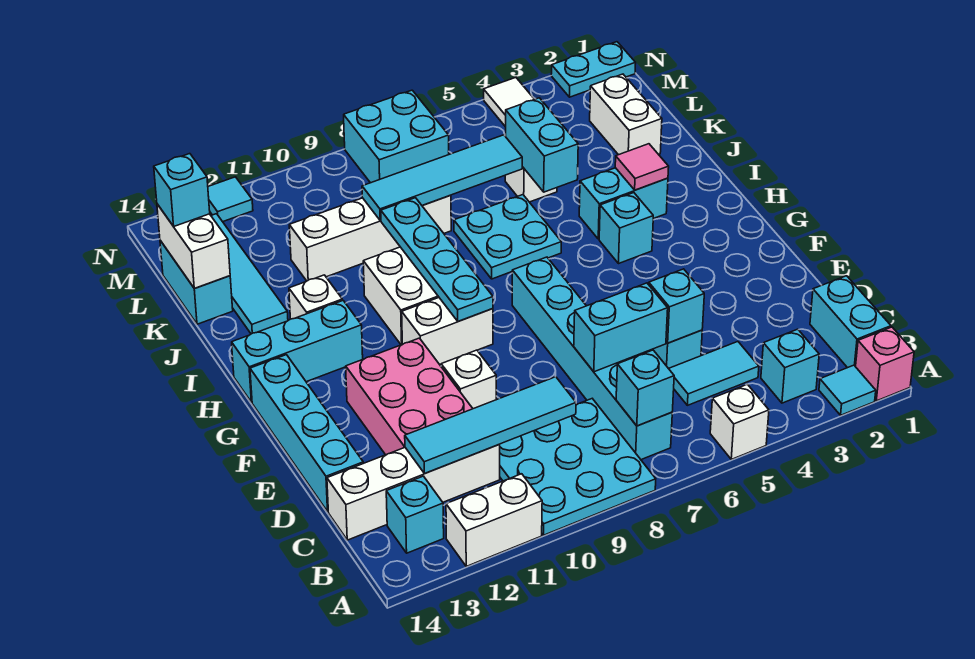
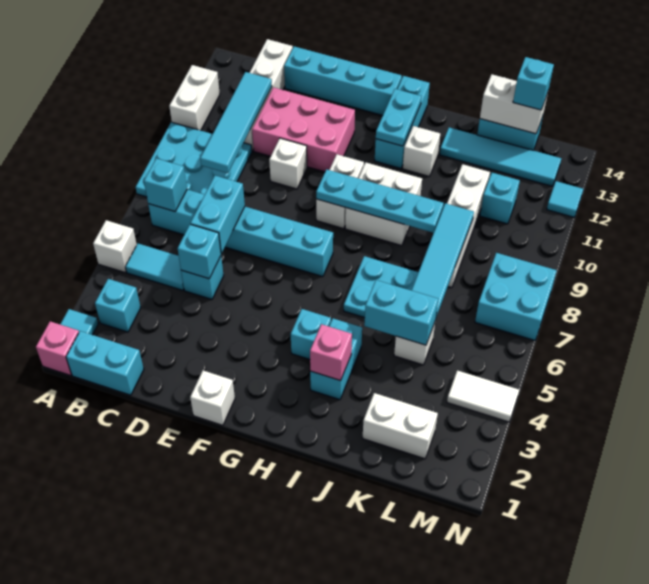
cyan brick B13 level 1 -> cyan brick L11 level 1
cyan tile C4:C5 level 1 -> cyan tile B5:C5 level 1
none -> white brick F1 level 1
pink tile I3 level 2 -> pink brick I3 level 2
cyan plate N1:N2 level 1 -> cyan plate H12:H13 level 2

